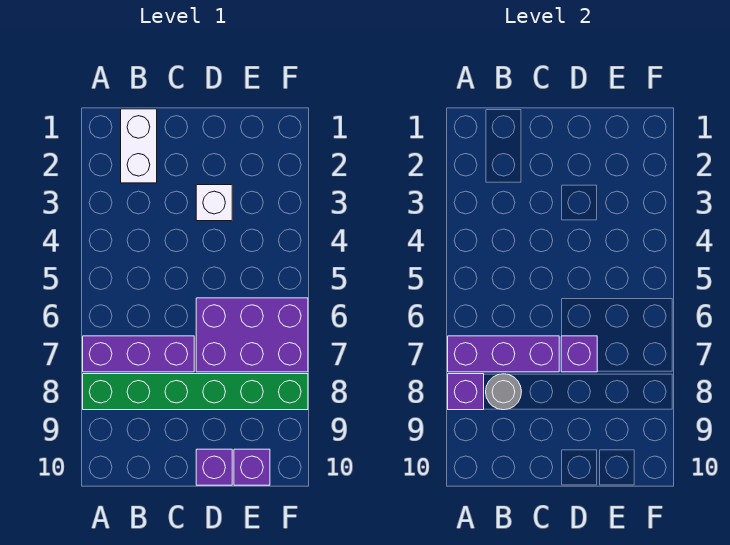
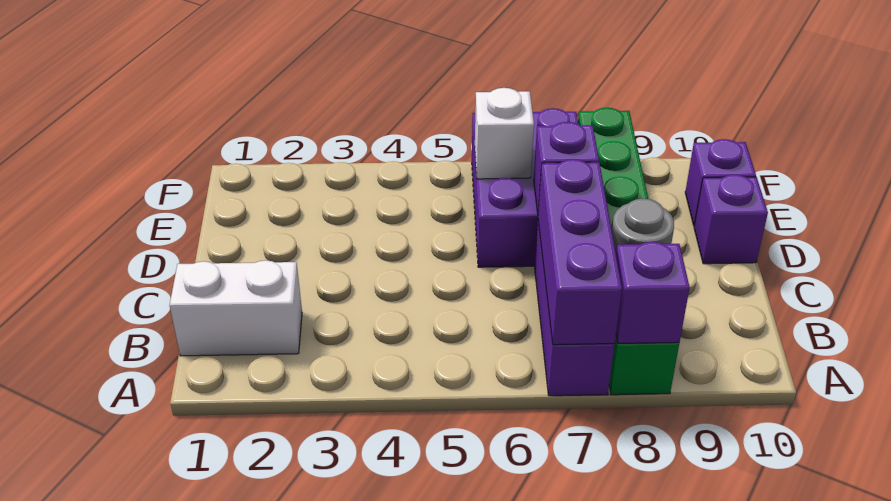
white brick D3 level 1 -> white brick E6 level 2

